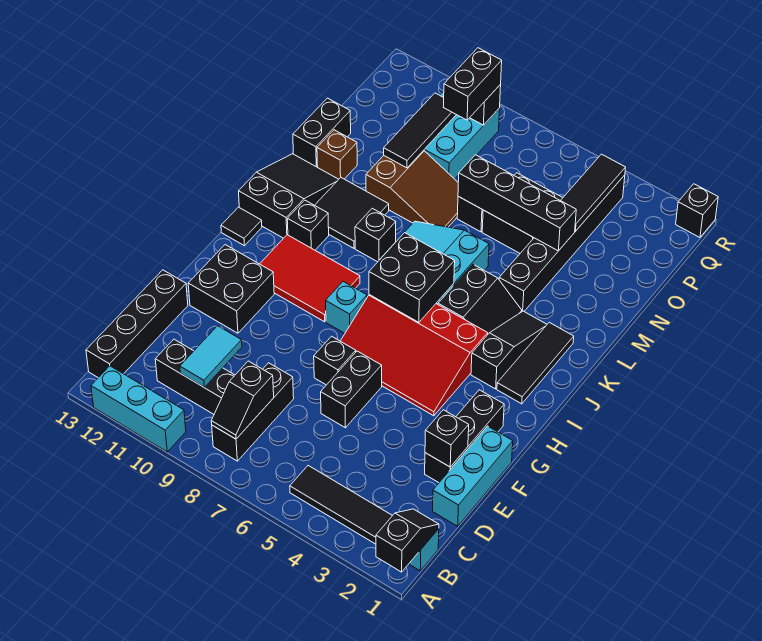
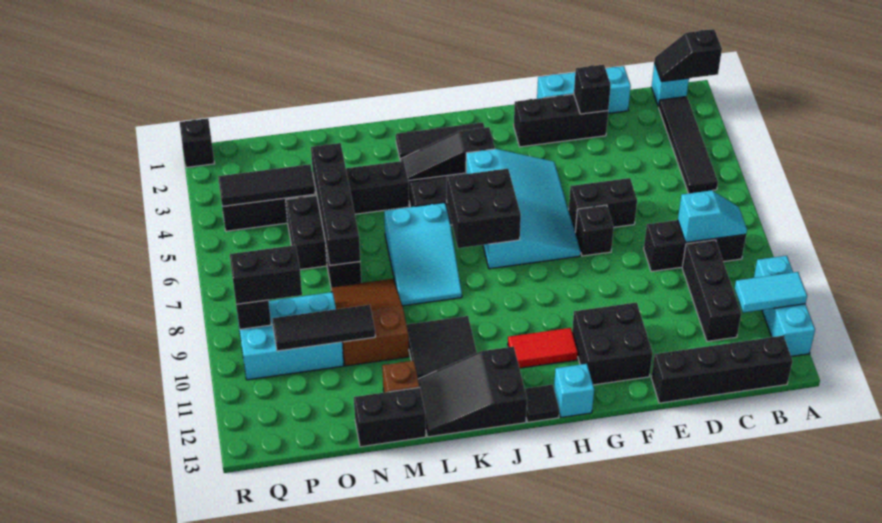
black slope B8:C8 level 2 top C -> cyan slope B8:C8 level 2 top C
cyan tile C10:D10 level 2 -> cyan tile A11:B11 level 2
red slope G4:I7 level 1 top I -> cyan slope G4:I7 level 1 top I
cyan brick H8 level 1 -> cyan brick H13 level 1
red tile H9:I11 level 1 -> red tile H11:I11 level 1
black brick J11 level 1 -> none
black brick K9 level 1 -> none

